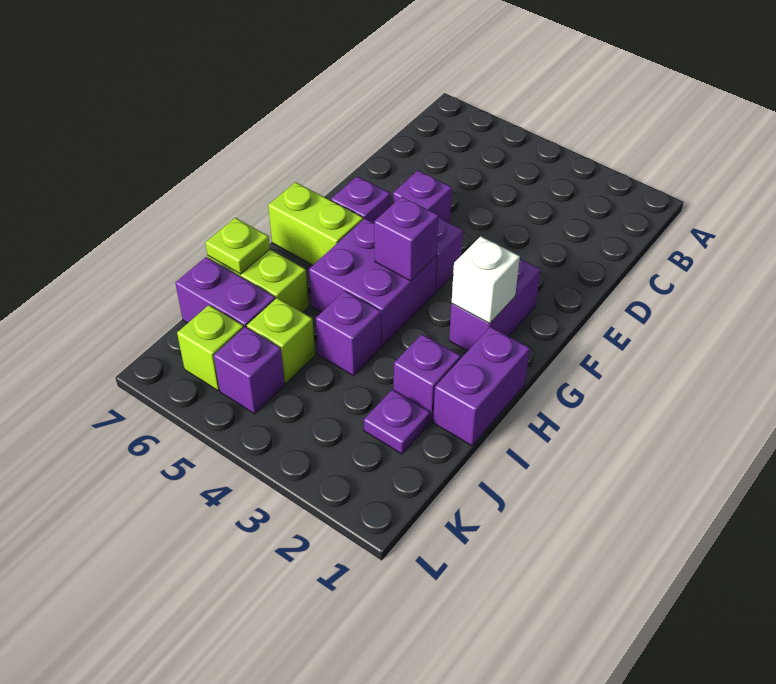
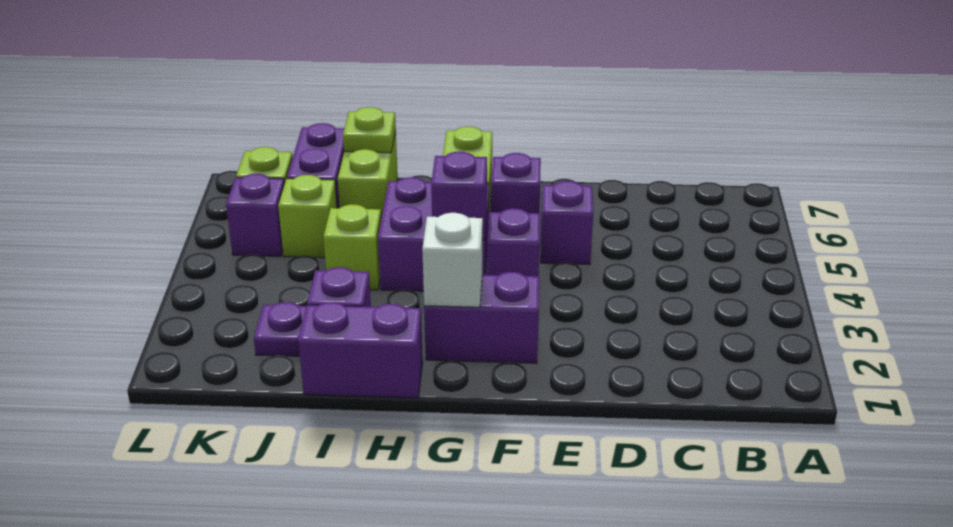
purple brick I4 level 1 -> lime brick I4 level 1

